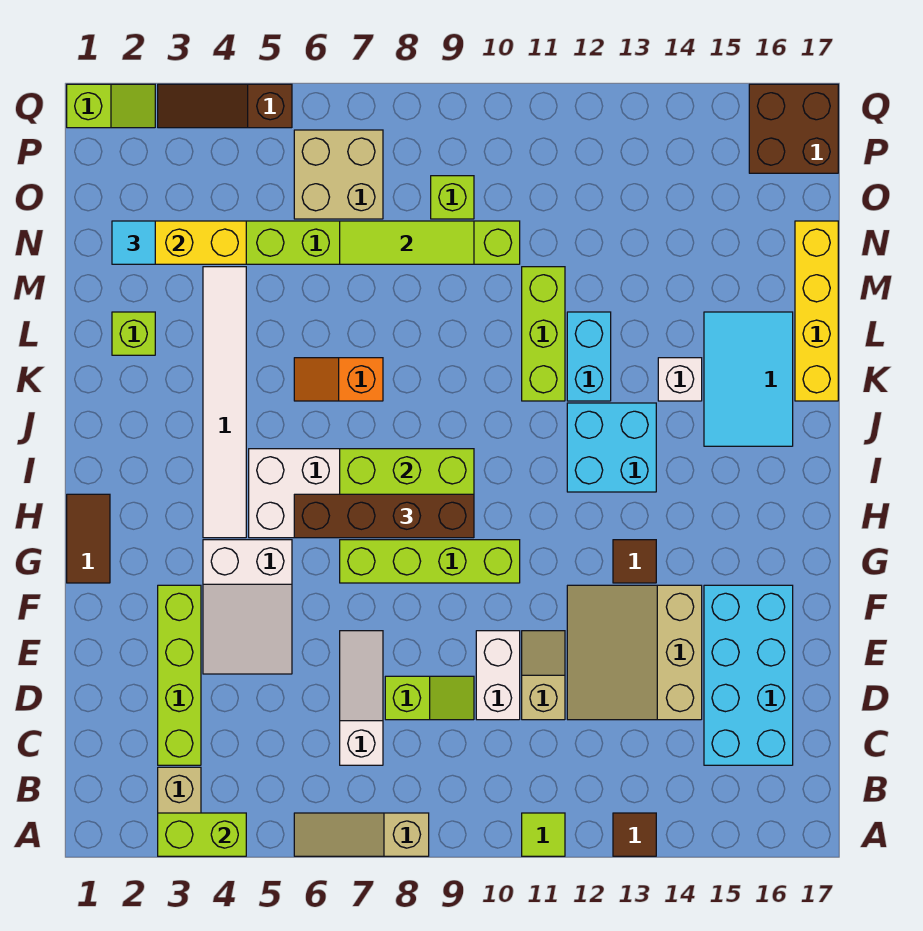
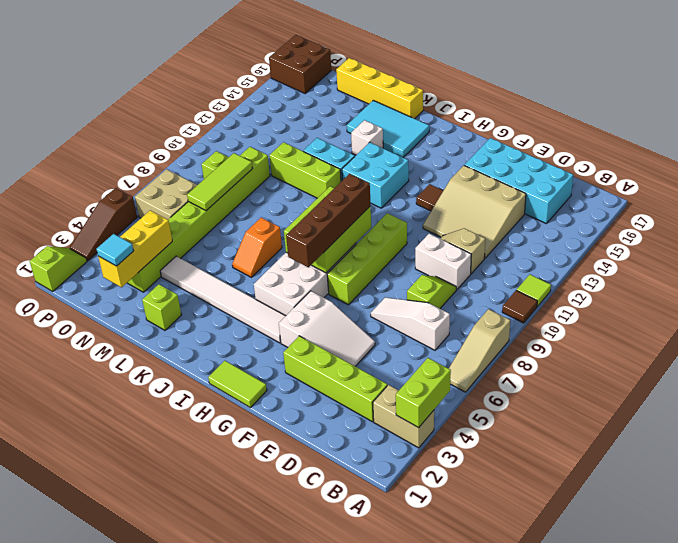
brown tile A13 level 1 -> brown tile A10 level 1
brown tile G1:H1 level 1 -> lime tile G1:H1 level 1

